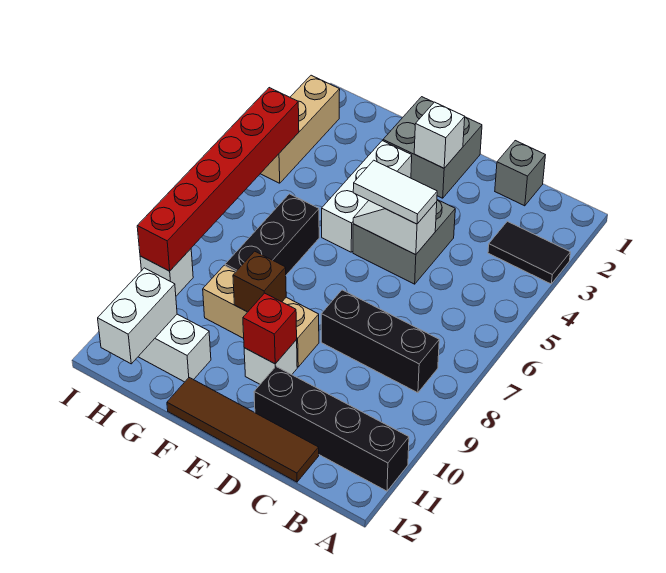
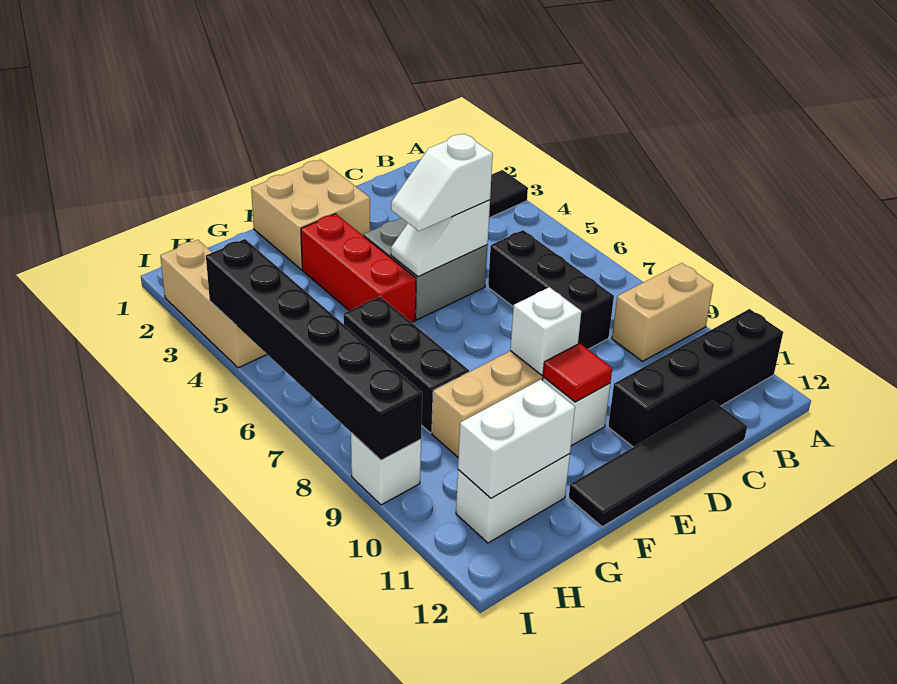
none -> tan brick A9:B9 level 1
black brick B8:D8 level 1 -> black brick C6:C8 level 1
grey brick C1 level 1 -> none
brown tile C12:F12 level 1 -> black tile C12:F12 level 1
white tile D5:E5 level 3 -> white slope D5:E5 level 3 top D
grey brick E1:F2 level 1 -> tan brick E1:F2 level 1
white brick E2 level 2 -> white brick E9 level 2
red brick E10 level 2 -> red tile E10 level 2
white brick F3:F5 level 1 -> red brick F3:F5 level 1
brown brick F9 level 2 -> none
white brick H11:H12 level 2 -> white brick G11:H11 level 2
red brick I4:I9 level 2 -> black brick I4:I9 level 2

